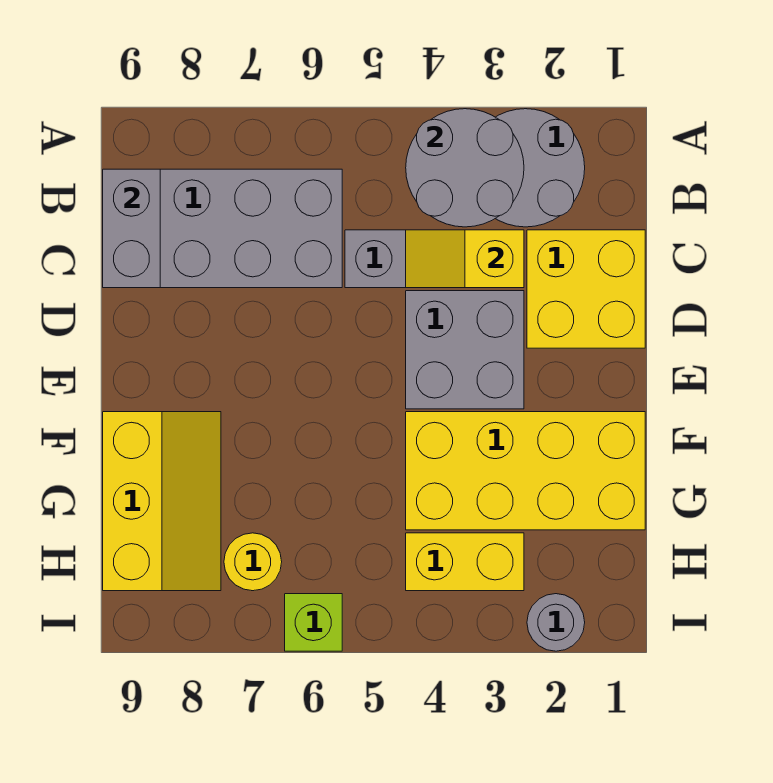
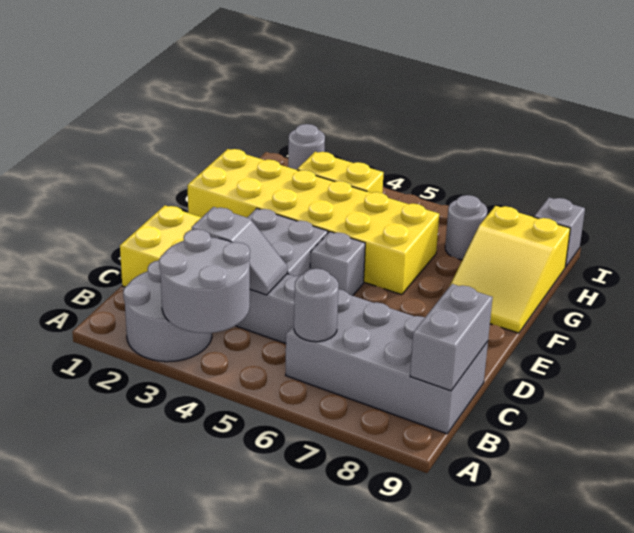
none -> grey round brick B6 level 2
yellow slope C3:C4 level 2 top 3 -> grey slope C3:C4 level 2 top 3
none -> grey brick E5 level 1
yellow brick F1:G4 level 1 -> yellow brick F1:G6 level 1
yellow slope F8:H9 level 1 top 9 -> yellow slope F8:H9 level 1 top H
yellow round brick H7 level 1 -> grey round brick H7 level 1
lime brick I6 level 1 -> none
none -> grey brick I9 level 1

